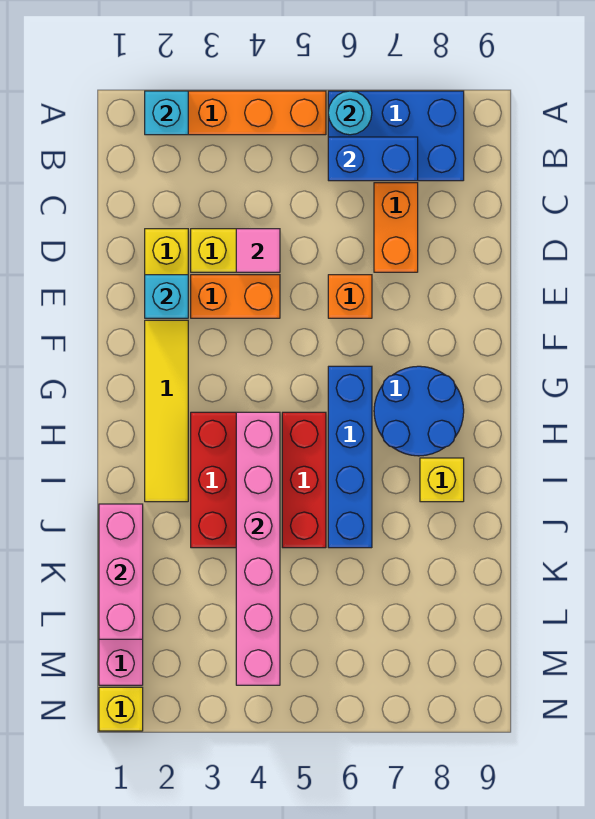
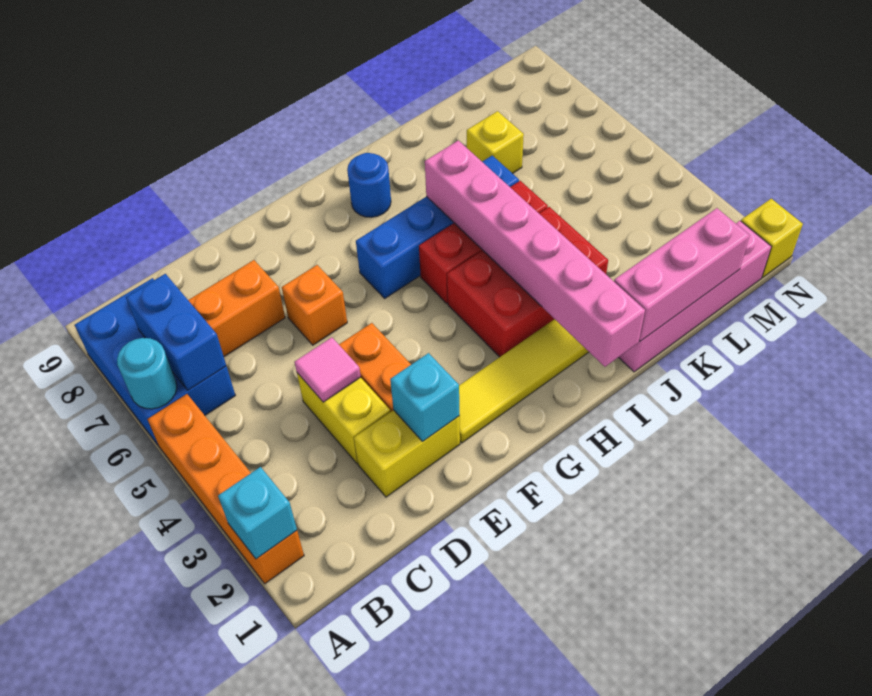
blue round brick G7:H8 level 1 -> blue round brick H8 level 1
pink brick H4:M4 level 2 -> pink brick I1:I6 level 2
yellow brick I8 level 1 -> yellow brick K7 level 1

